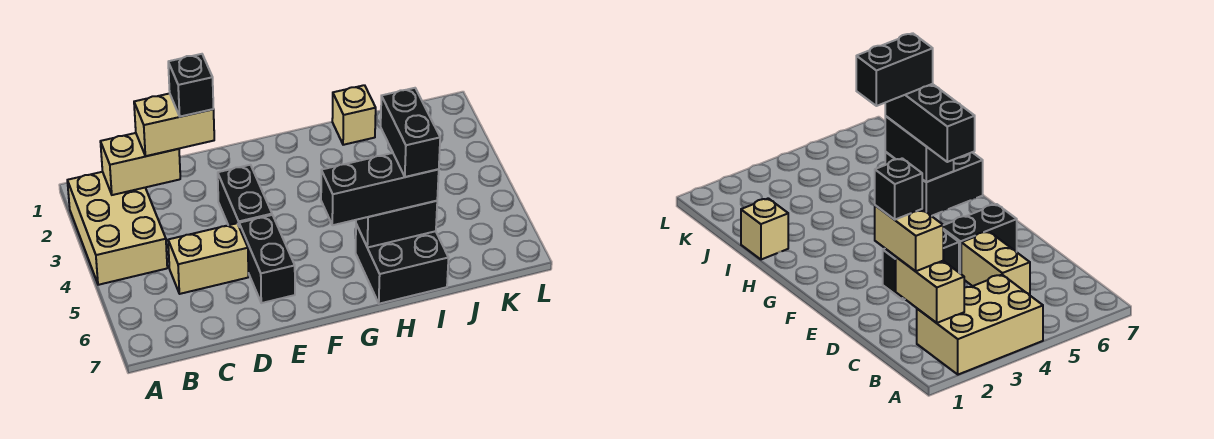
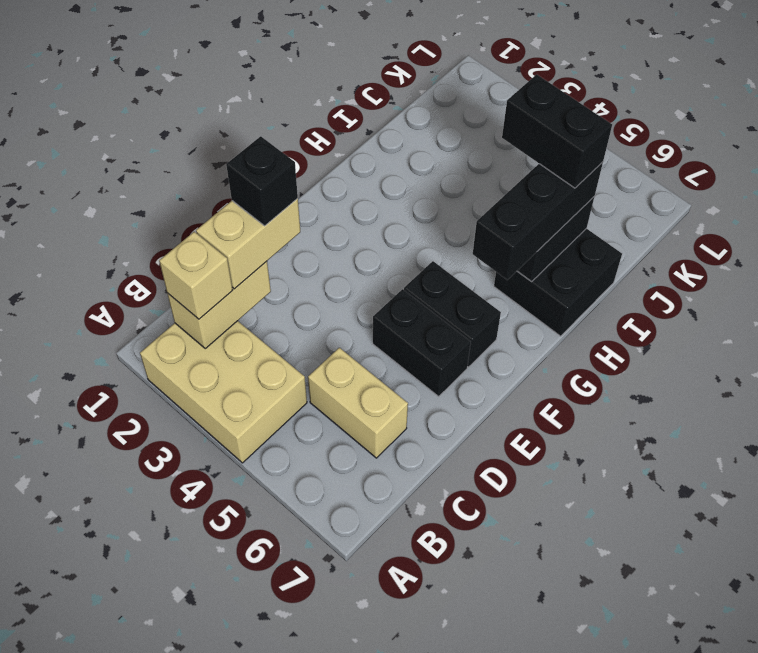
tan brick C5:D5 level 1 -> tan brick C5:C6 level 1
black brick E3:E4 level 1 -> black brick F5:F6 level 1
tan brick I1 level 1 -> tan brick B2 level 3

